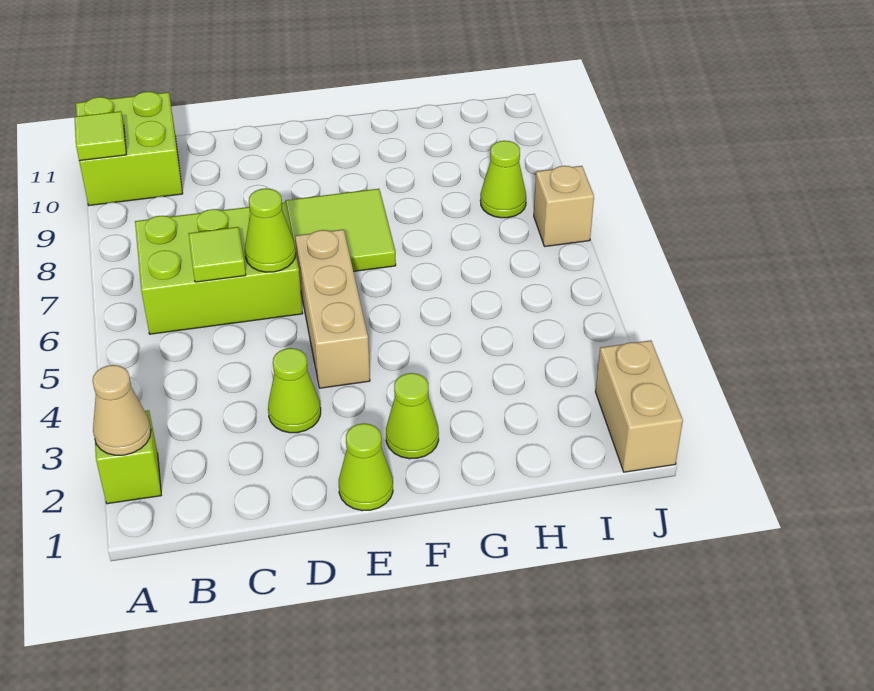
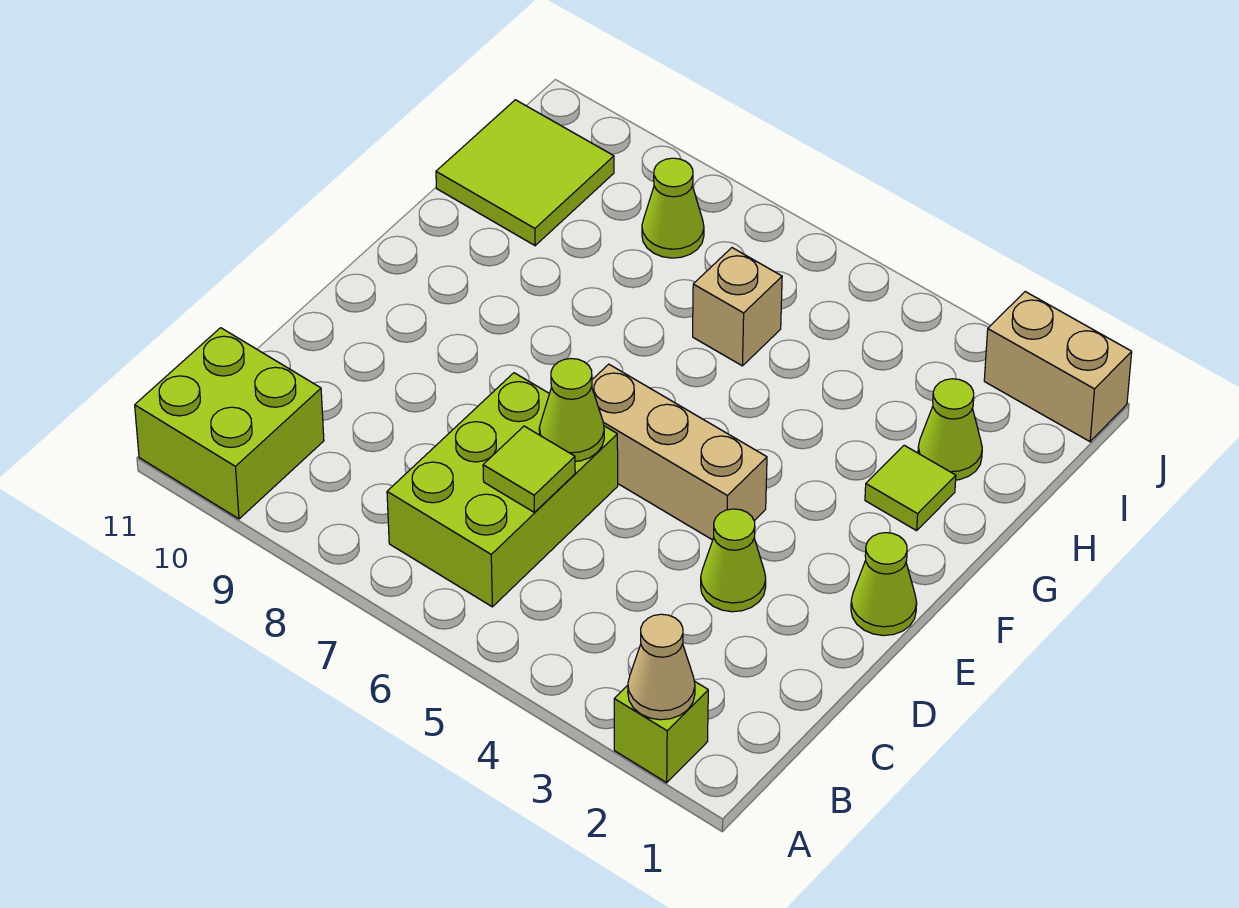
lime tile A10 level 2 -> lime tile G2 level 1
lime tile E7:F8 level 1 -> lime tile H10:I11 level 1
lime cone F2 level 1 -> lime cone H2 level 1
tan brick J7 level 1 -> tan brick H6 level 1

